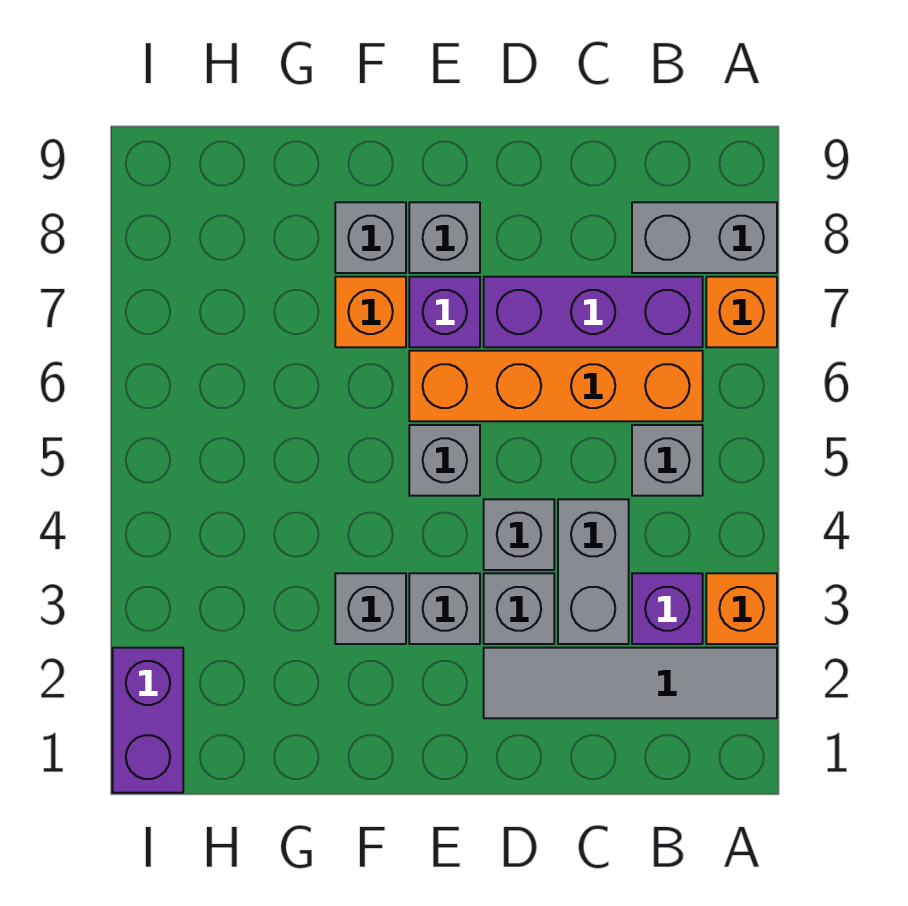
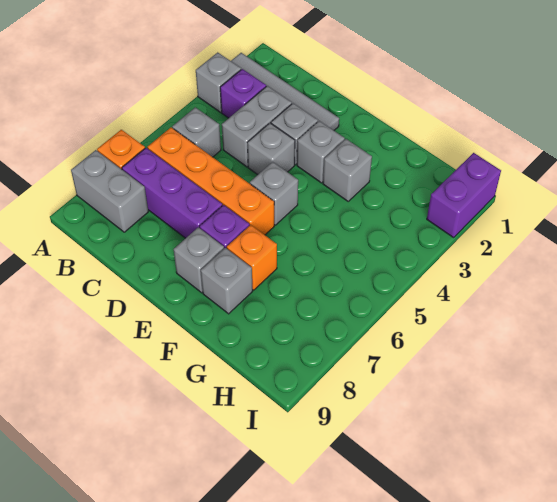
orange brick A3 level 1 -> grey brick A3 level 1

